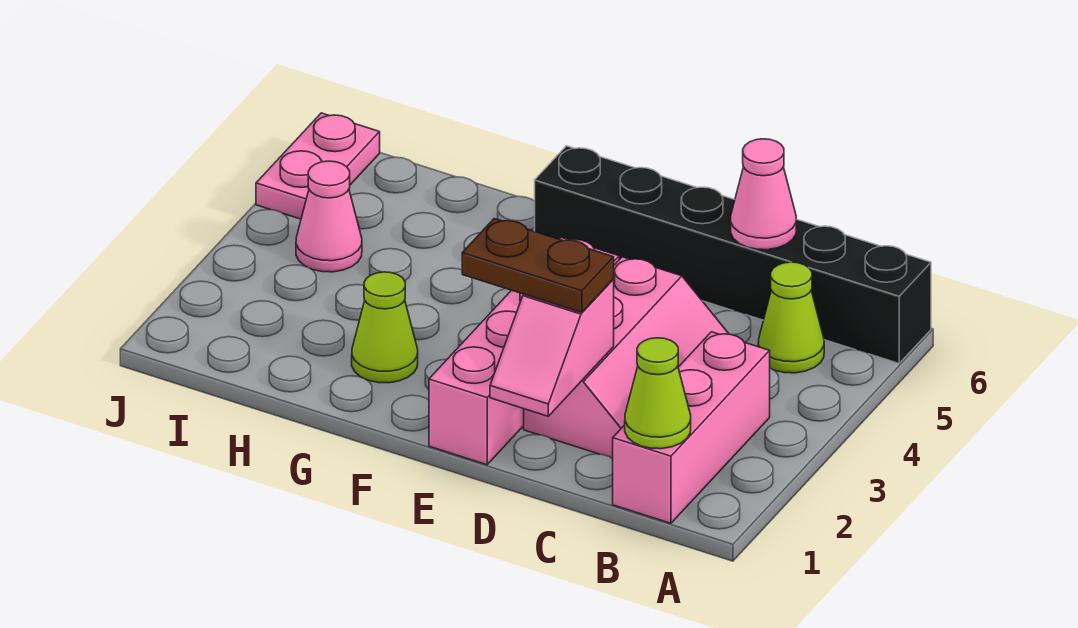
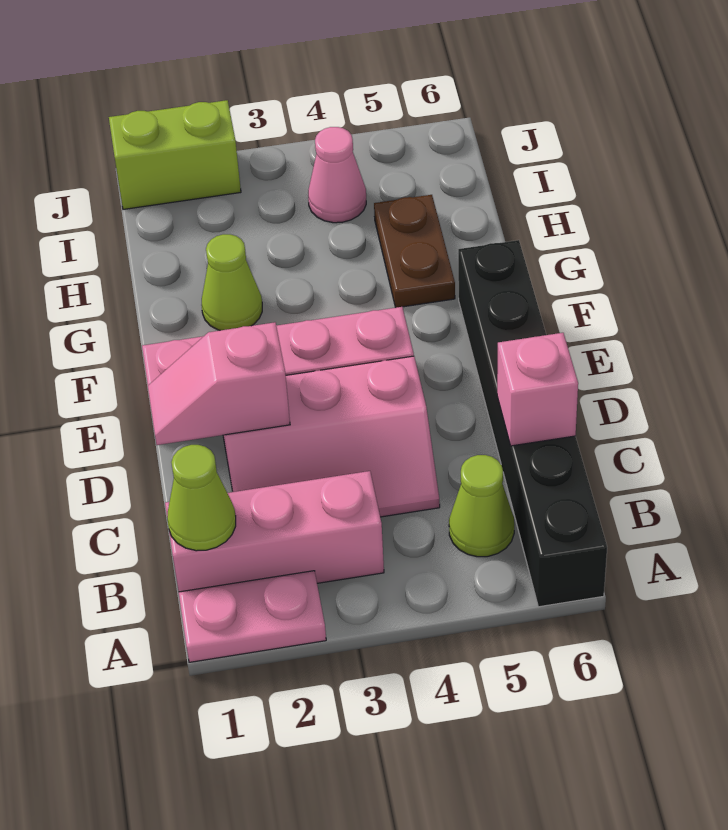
pink cone C6 level 2 -> pink brick C6 level 2
brown plate D2:E2 level 3 -> brown plate G5:H5 level 1
none -> lime brick J1:J2 level 1
pink plate J5:J6 level 1 -> pink plate A1:A2 level 1

